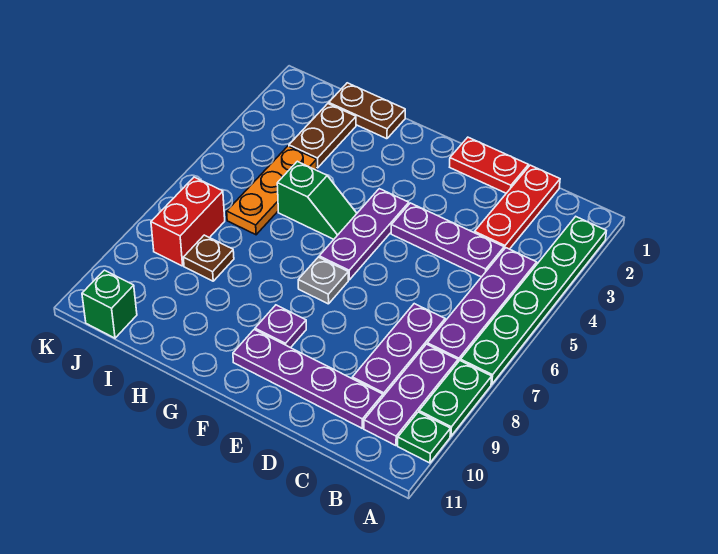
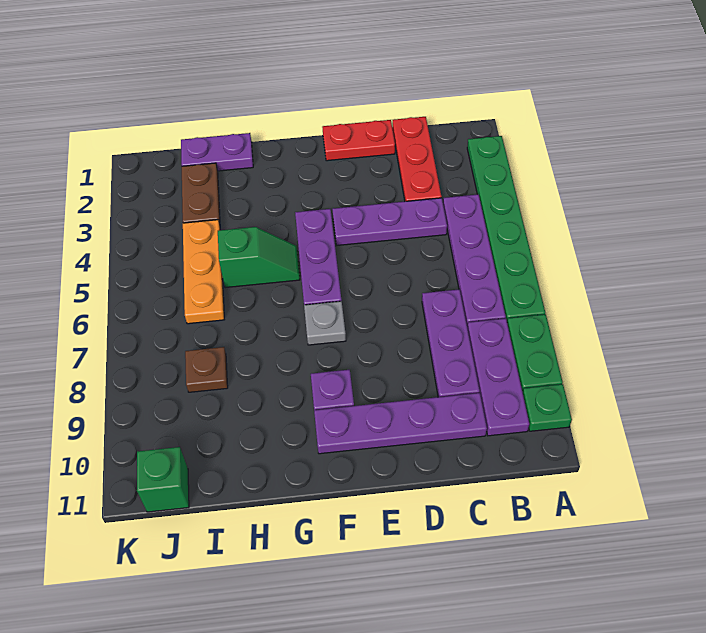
brown plate H1:I1 level 1 -> purple plate H1:I1 level 1
red brick J7:J8 level 1 -> none

